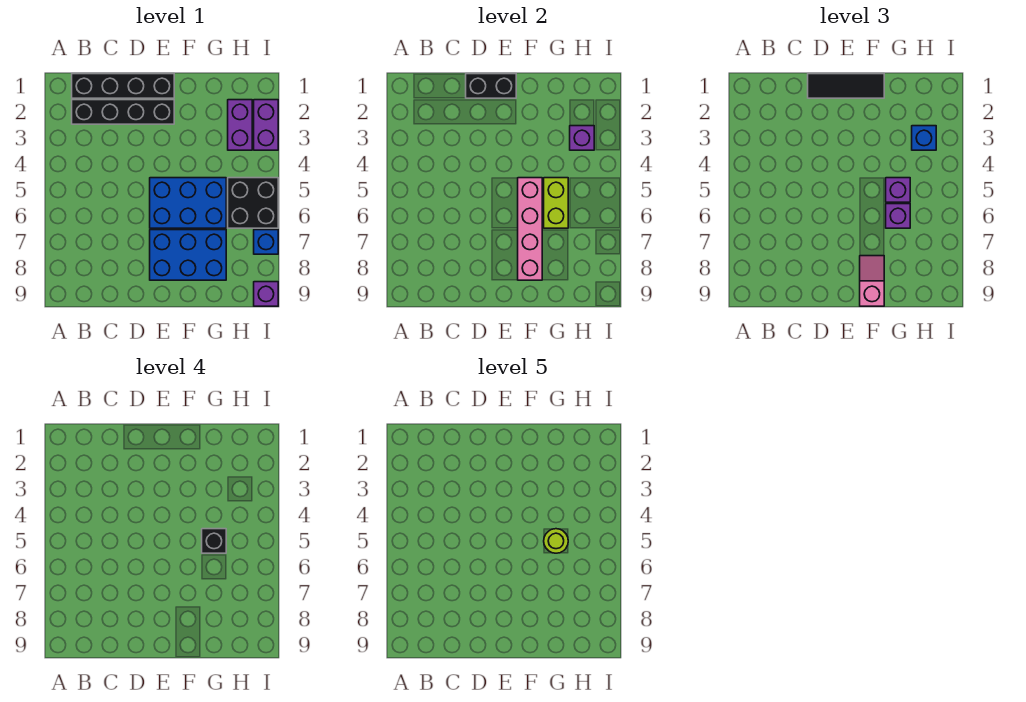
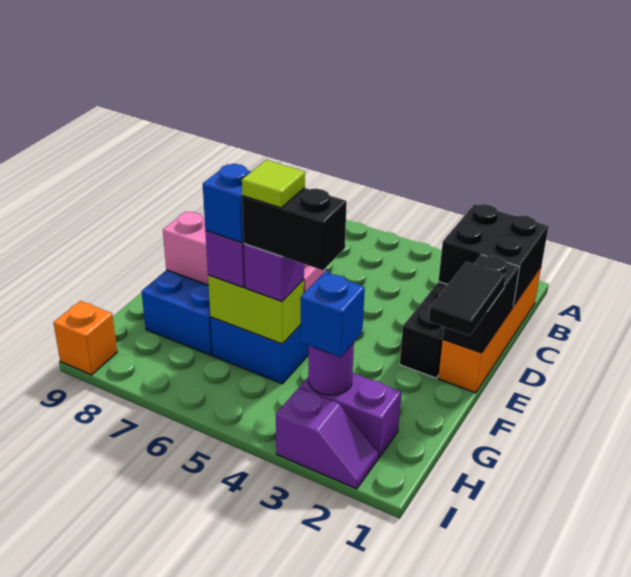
black brick B1:E1 level 1 -> orange brick B1:E1 level 1
black tile D1:F1 level 3 -> black tile E1:F1 level 3
pink slope F8:F9 level 3 top 9 -> none
black brick G5 level 4 -> black brick G4:G5 level 4
lime round brick G5 level 5 -> lime tile G5 level 5
purple brick H3 level 2 -> purple round brick H3 level 2
black brick H5:I6 level 1 -> black brick B1:C2 level 2
purple brick I2:I3 level 1 -> purple slope I2:I3 level 1 top 3
blue brick I7 level 1 -> blue brick G6 level 4
purple brick I9 level 1 -> orange brick I9 level 1

